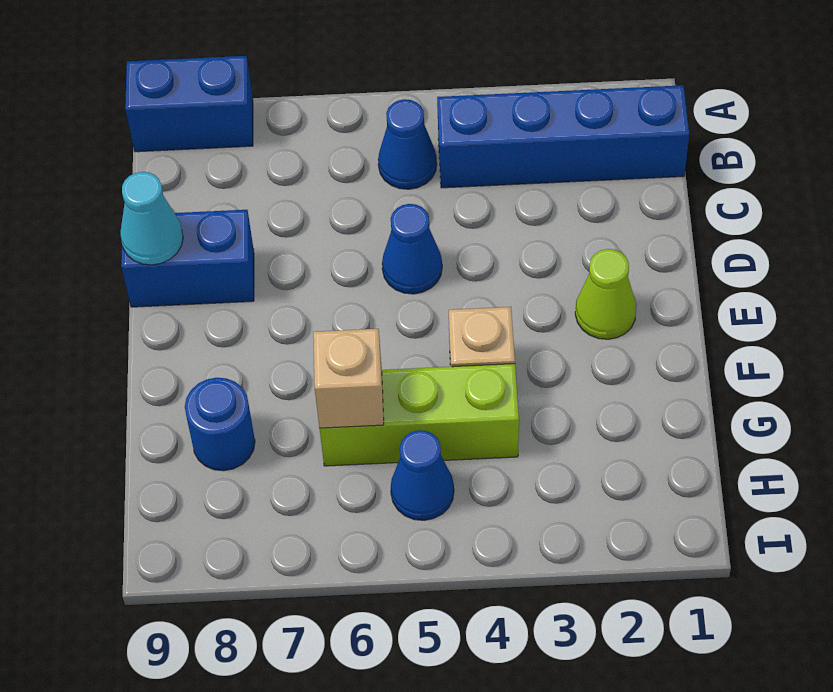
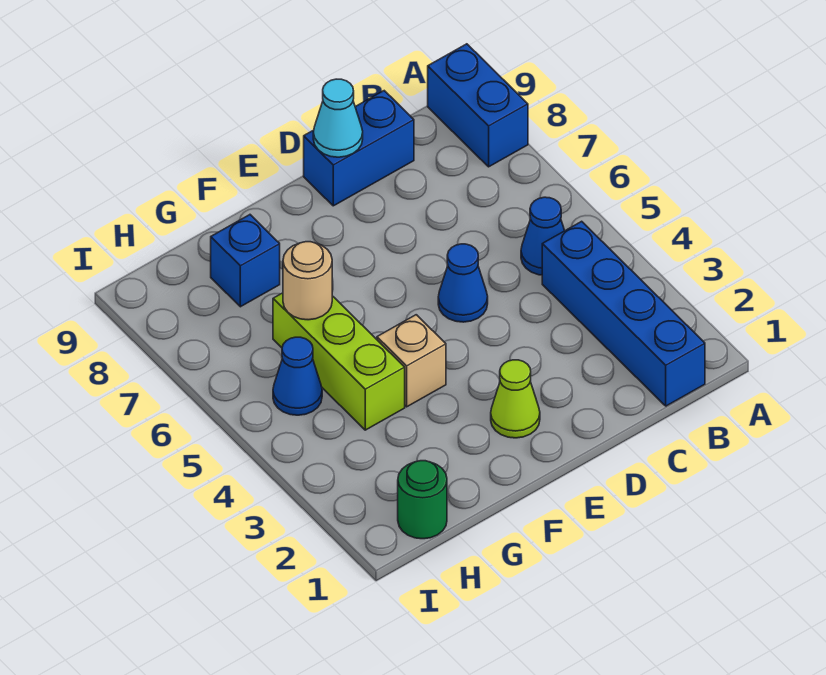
blue brick D8:D9 level 1 -> blue brick C9:D9 level 1
tan brick G6 level 2 -> tan round brick G6 level 2
blue round brick G8 level 1 -> blue brick G8 level 1
none -> green round brick H1 level 1

